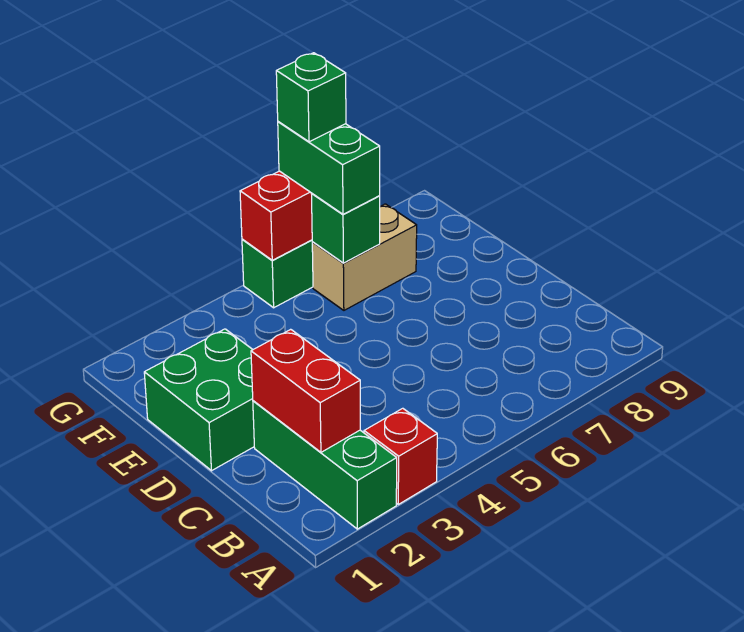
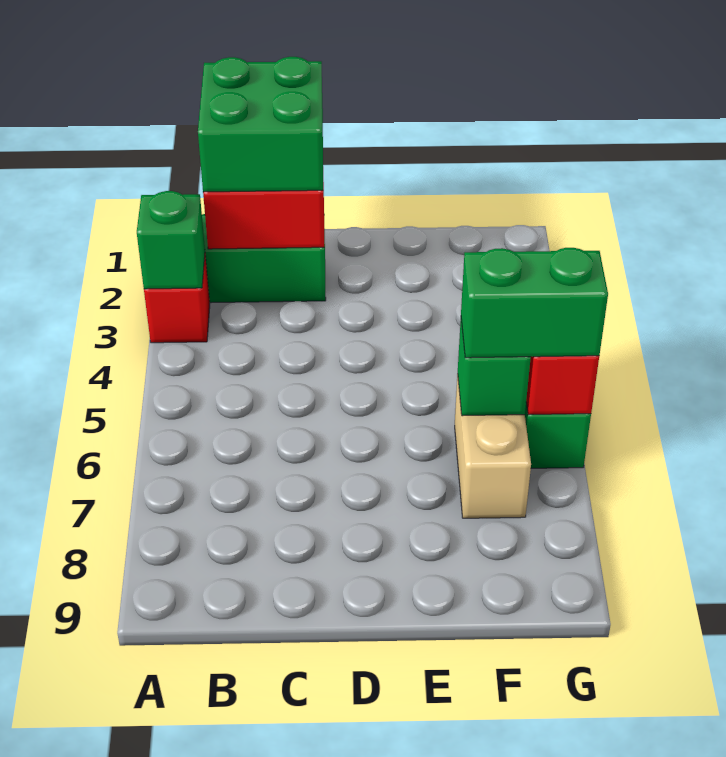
green brick D1:E2 level 1 -> green brick B1:C2 level 3
green brick G6 level 4 -> green brick A3 level 2

